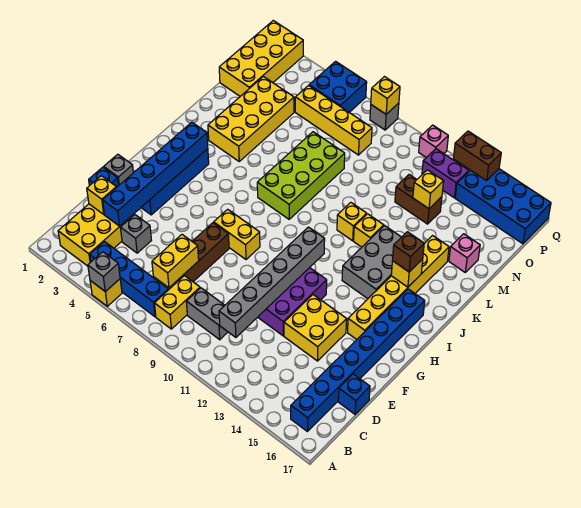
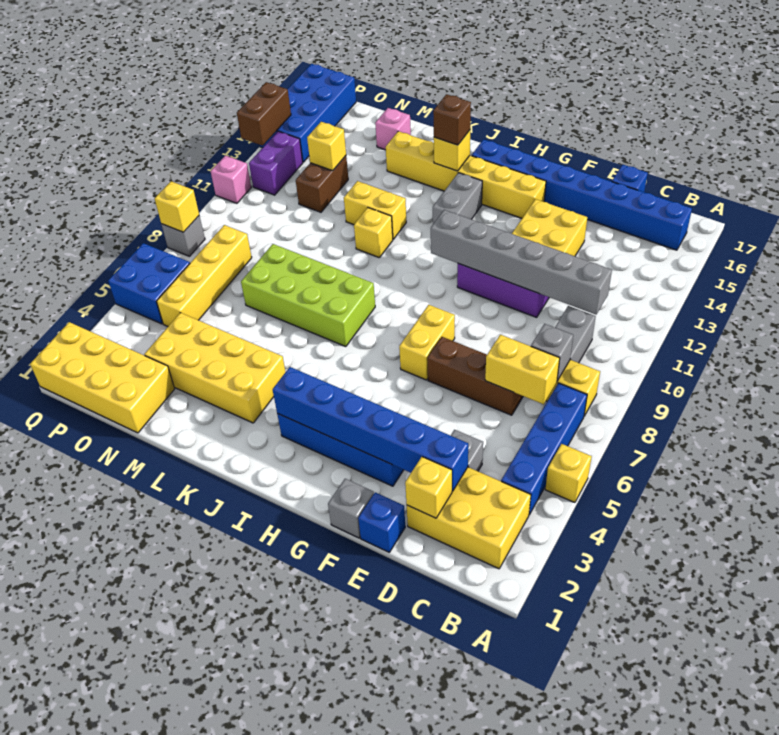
grey brick A5 level 2 -> grey brick C8 level 2
grey brick I13:K14 level 1 -> grey brick I13:I14 level 1
yellow brick K12 level 1 -> yellow brick K12:L12 level 1

